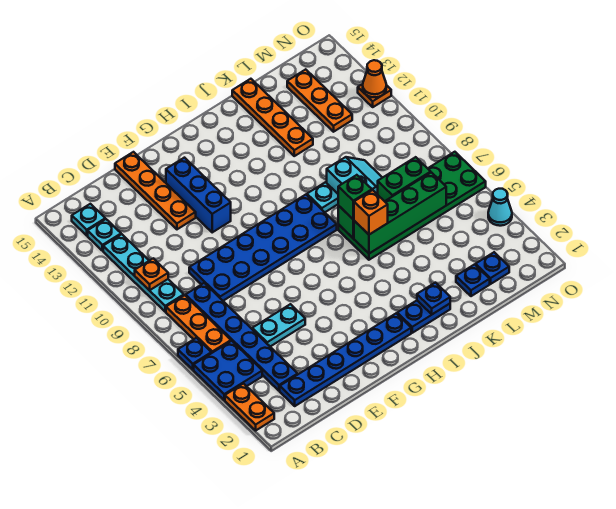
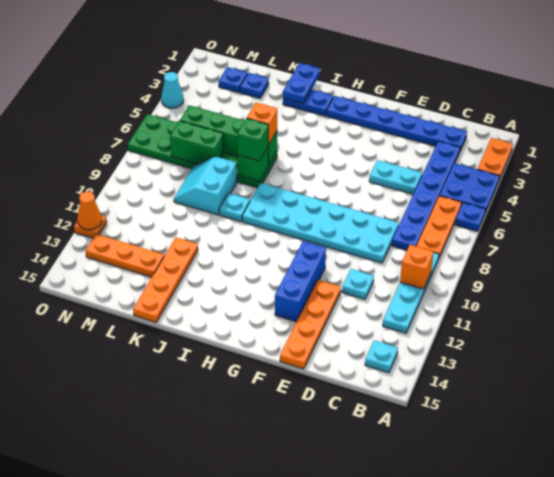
orange plate B10 level 2 -> orange brick B10 level 2
cyan plate B13 level 1 -> cyan plate D11 level 1
blue plate D8:I9 level 1 -> cyan plate D8:I9 level 1
blue plate J2 level 2 -> blue plate J1:J2 level 2
orange plate M12:M14 level 1 -> orange plate L13:N13 level 1

